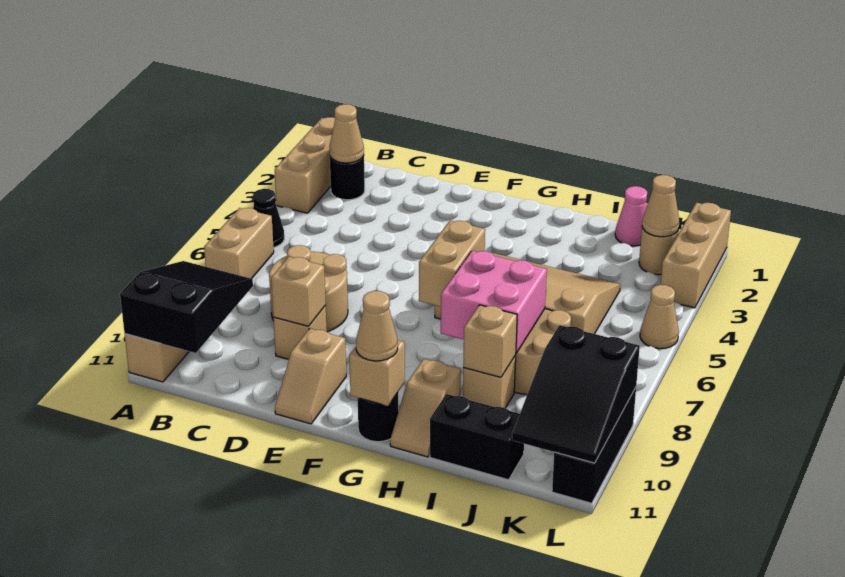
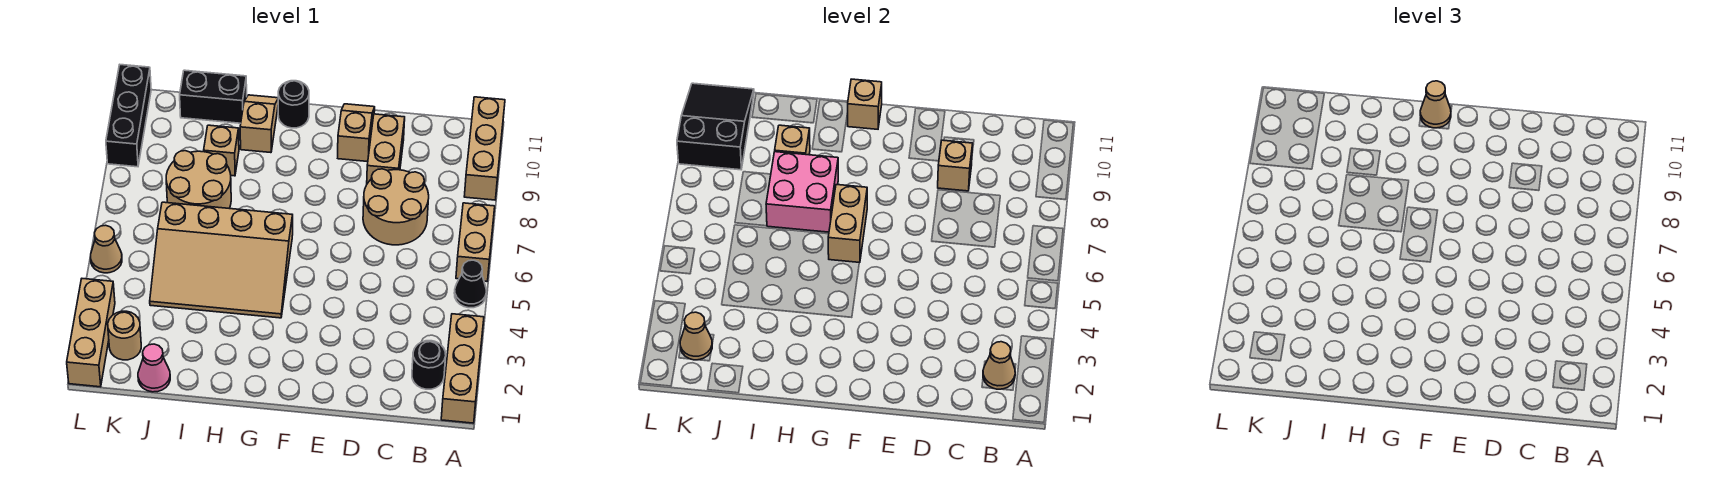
black slope A9:B11 level 2 top 11 -> none
tan brick D9 level 1 -> tan brick D9:D10 level 1

